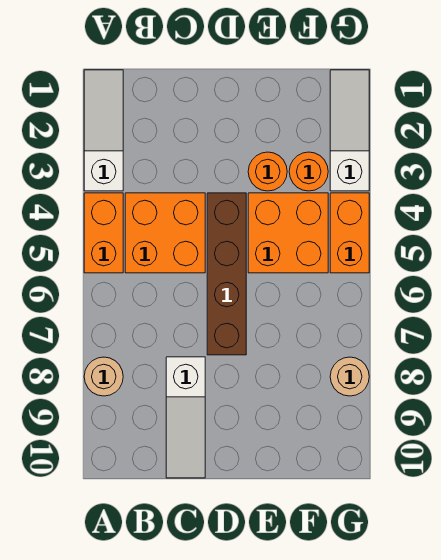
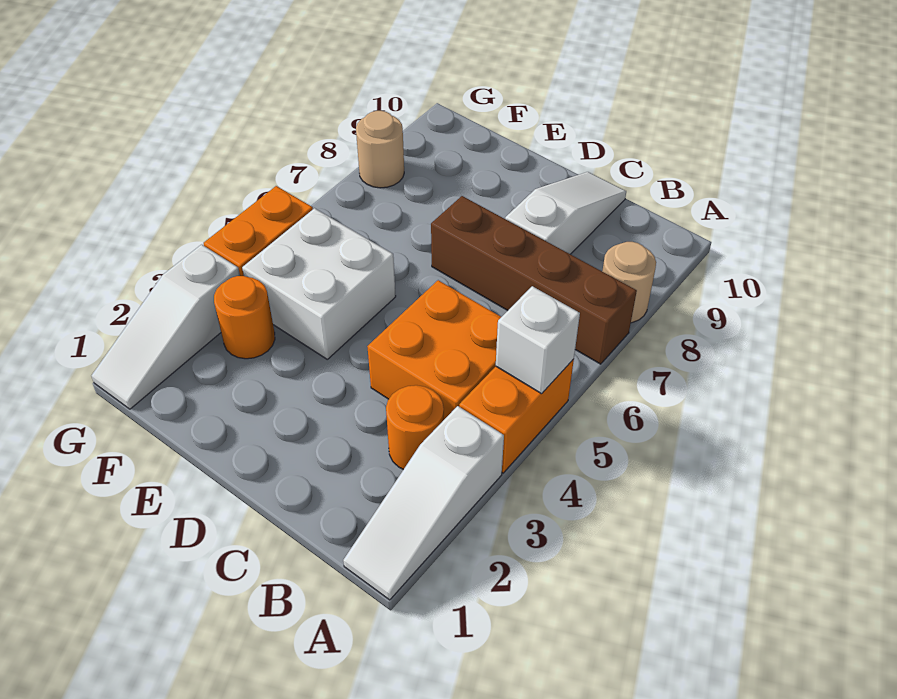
none -> white brick A5 level 2
brown brick D4:D7 level 1 -> brown brick A7:D7 level 1
orange round brick E3 level 1 -> orange round brick B3 level 1
orange brick E4:F5 level 1 -> white brick E4:F5 level 1

